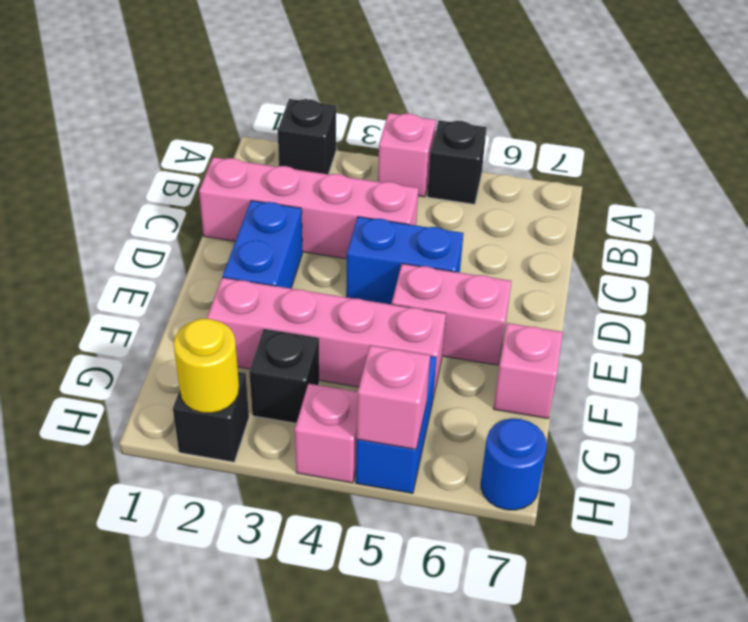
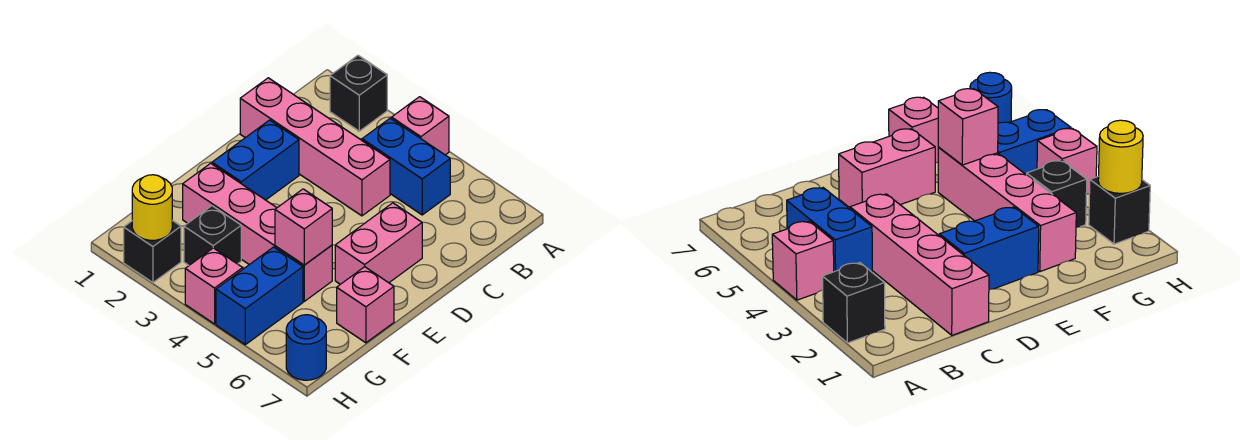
black brick A5 level 1 -> none
blue brick D4:D5 level 1 -> blue brick B4:B5 level 1
pink brick E5:E6 level 1 -> pink brick D6:E6 level 1
pink brick H5 level 2 -> pink brick F5 level 2

